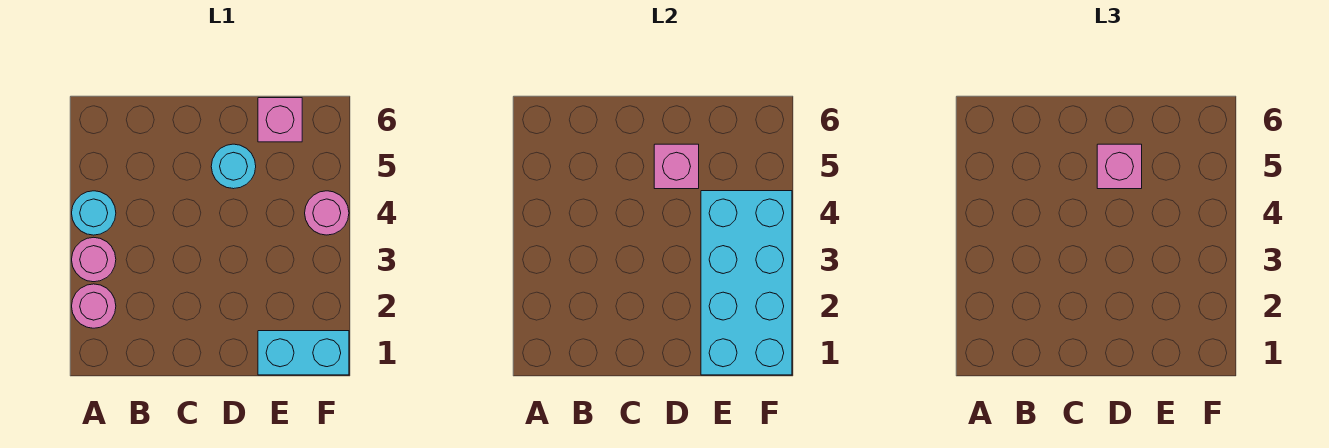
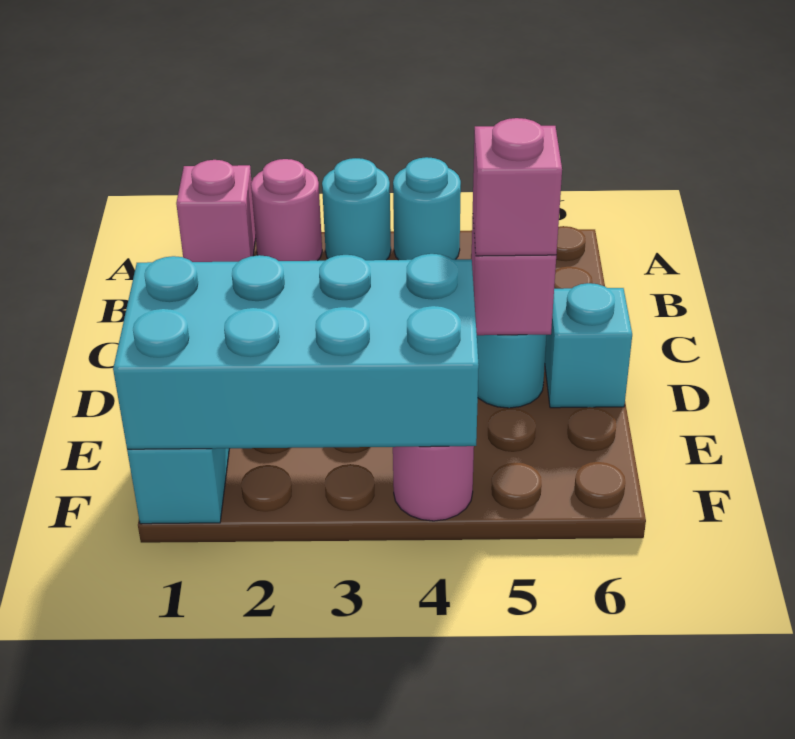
pink round brick A3 level 1 -> cyan round brick A3 level 1
none -> cyan brick D6 level 1
pink brick E6 level 1 -> pink brick A1 level 1

